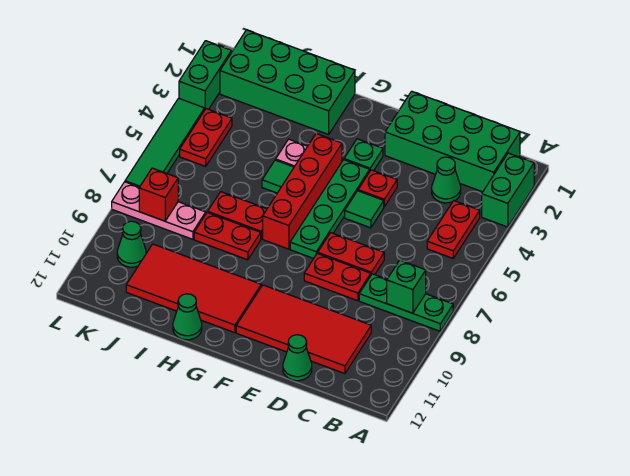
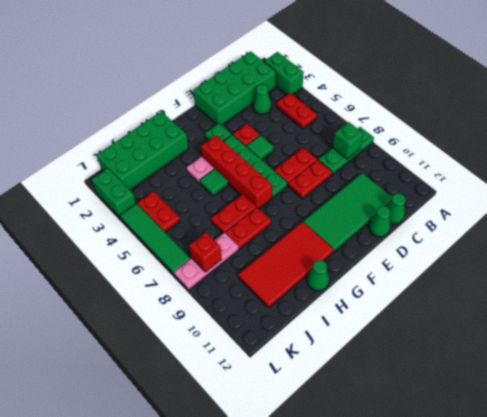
red tile C10:F11 level 1 -> green tile C10:F11 level 1
green cone K10 level 1 -> green cone C12 level 1

